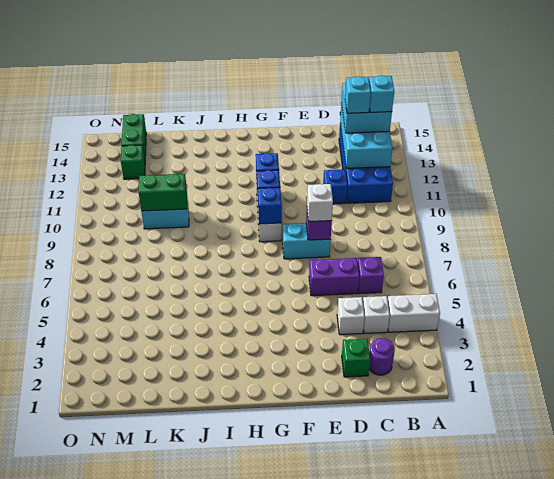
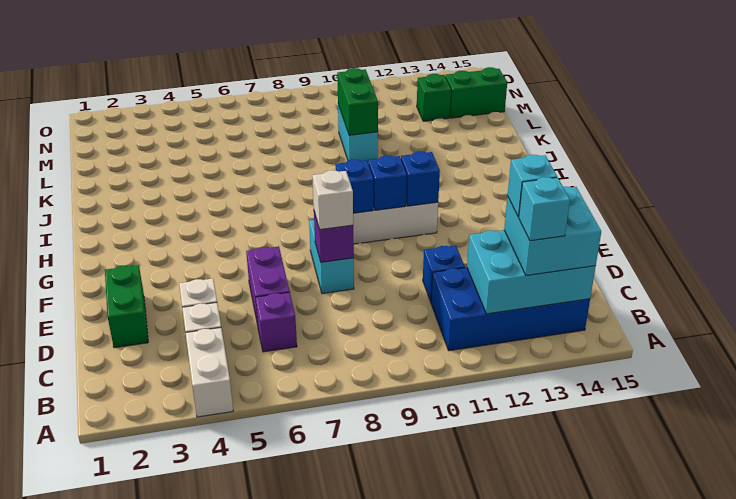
purple round brick C2 level 1 -> none
green brick D2 level 1 -> green brick D2:E2 level 1

